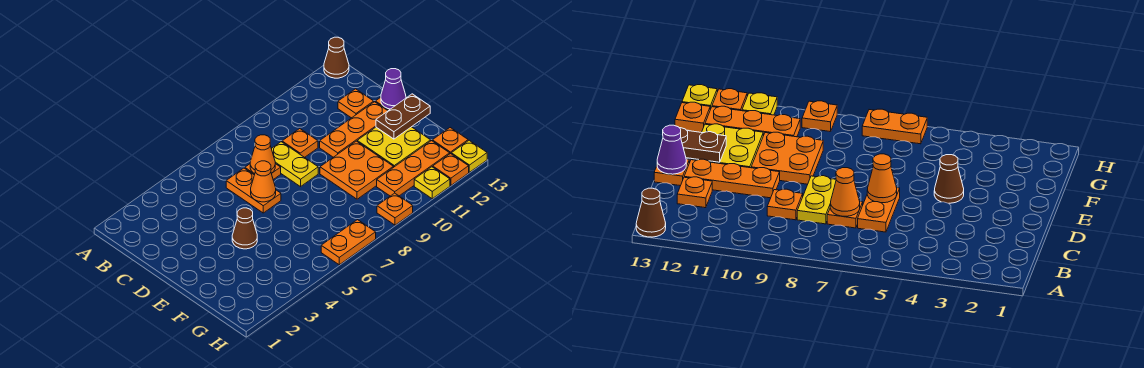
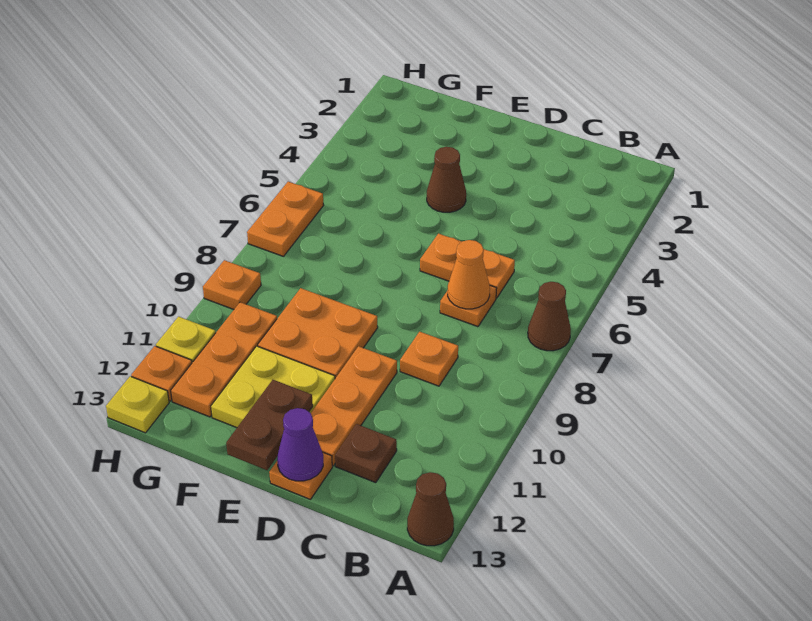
none -> brown cone A7 level 1
yellow plate C8:D8 level 1 -> none
orange plate C12 level 1 -> brown plate C12 level 1
orange cone D6 level 2 -> none
orange plate G13 level 1 -> none

